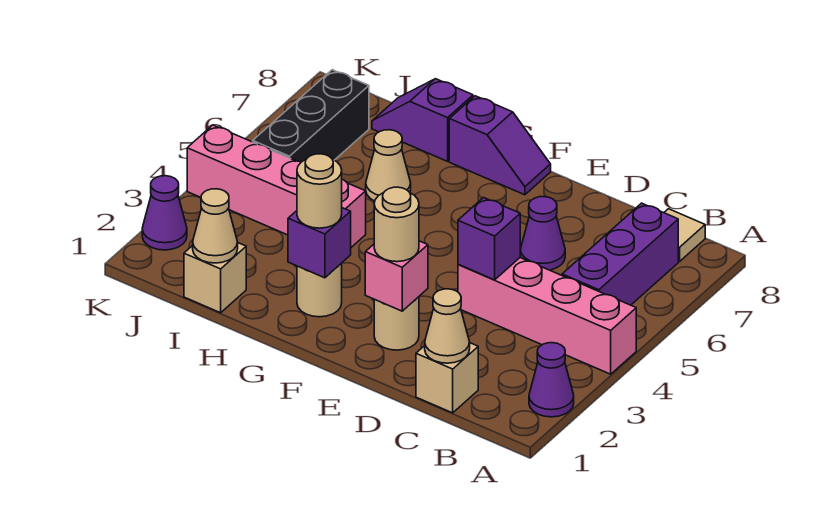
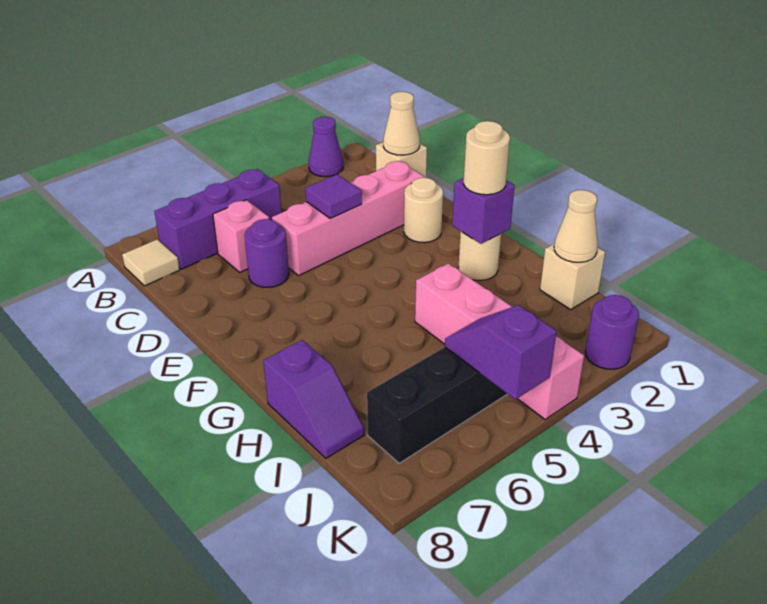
pink brick A4:D4 level 1 -> pink brick D2:D5 level 1
purple brick D4 level 2 -> purple tile D4 level 2
purple cone D6 level 1 -> purple round brick D6 level 1
pink brick E2 level 2 -> pink brick C6 level 1
tan round brick E2 level 3 -> none
purple slope F8:G8 level 1 top G -> purple slope J5:K5 level 2 top K
tan cone H6 level 1 -> none
purple cone K2 level 1 -> purple round brick K2 level 1

